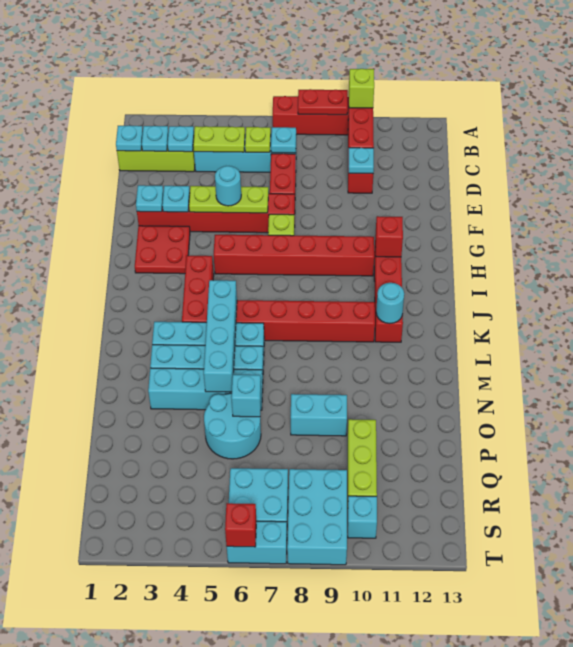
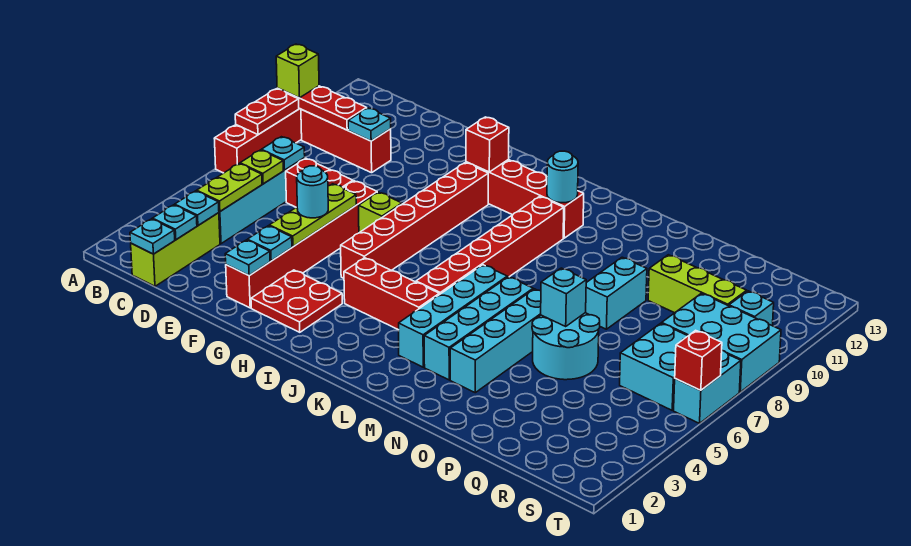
cyan brick K5:N5 level 2 -> none

